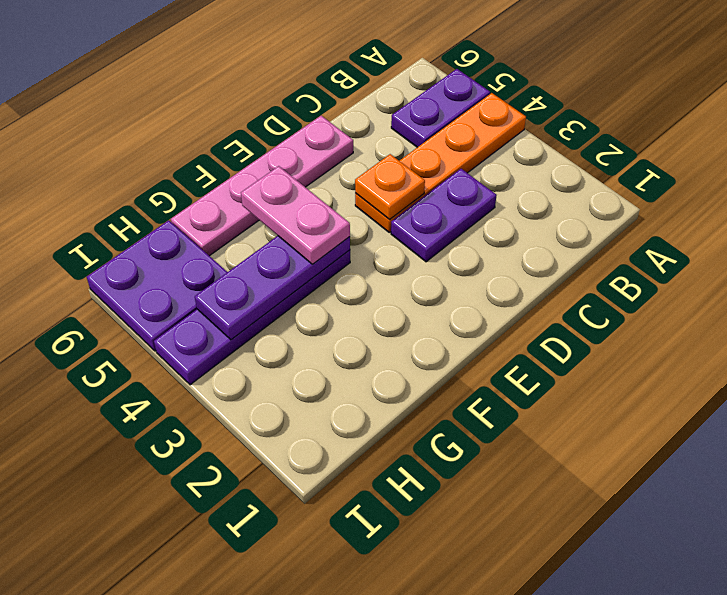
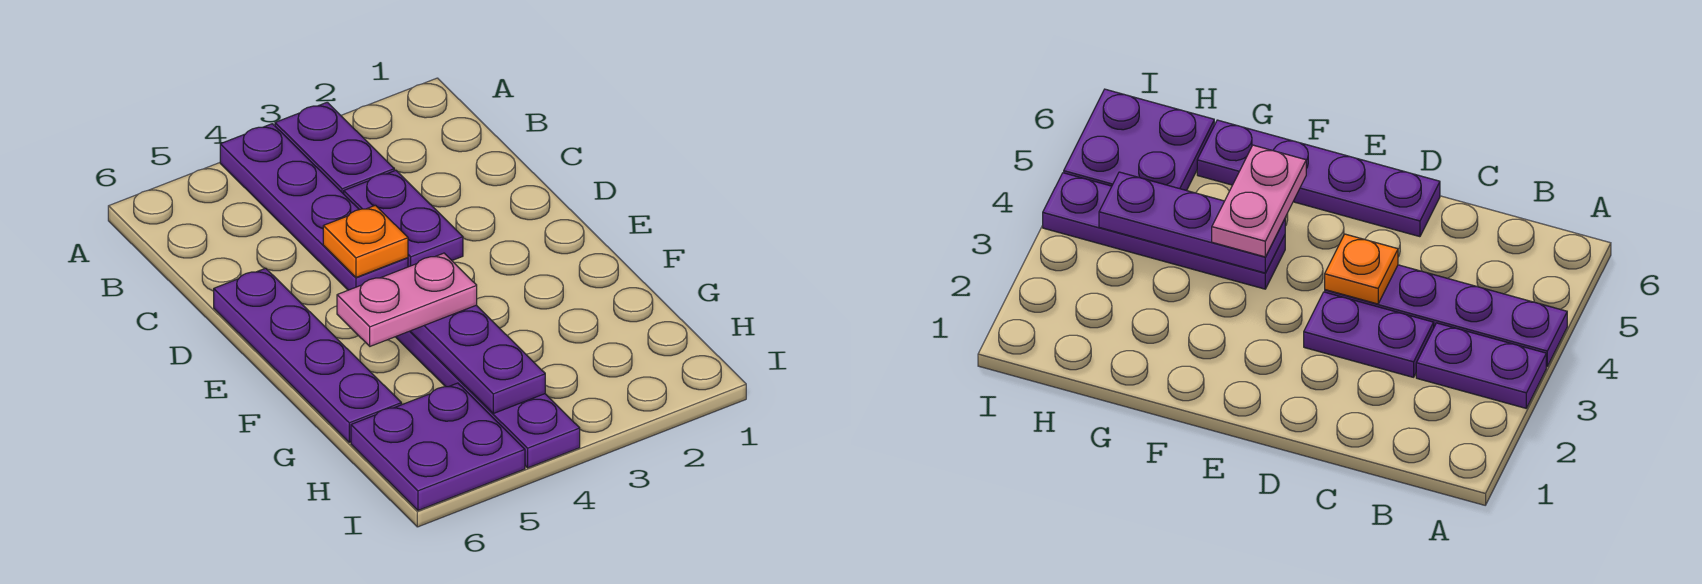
orange plate A4:D4 level 1 -> purple plate A4:D4 level 1
purple plate A5:B5 level 1 -> purple plate A3:B3 level 1
pink plate D6:G6 level 1 -> purple plate D6:G6 level 1

